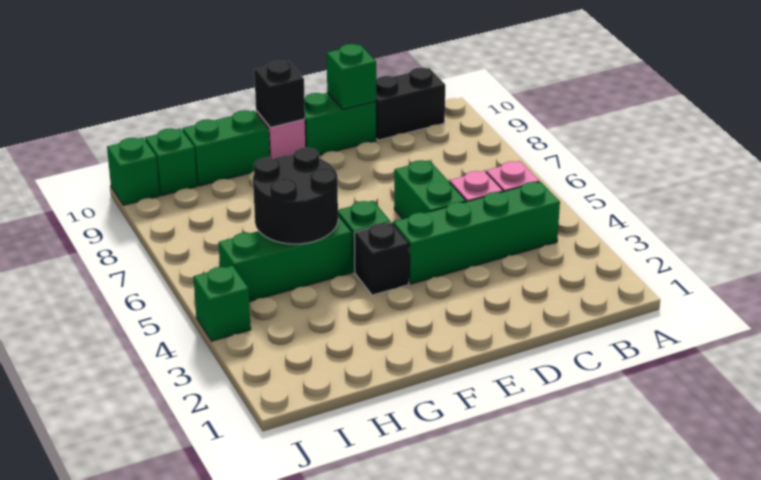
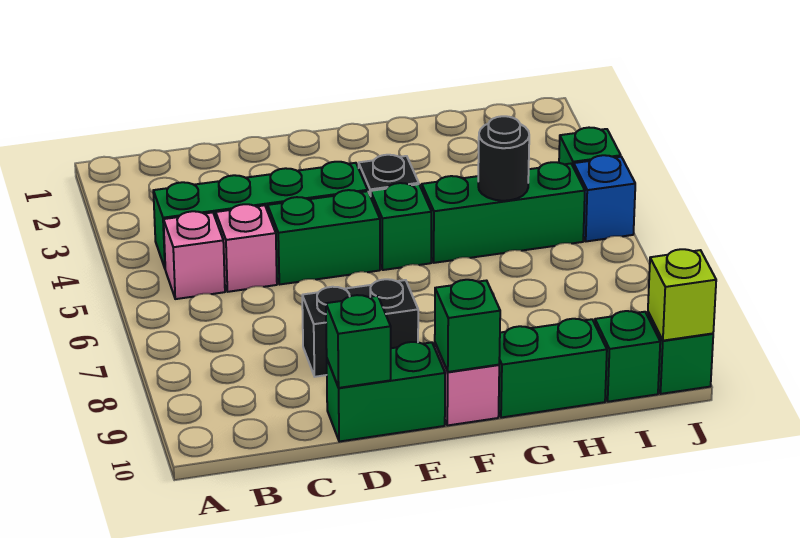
black brick B10:C10 level 1 -> black brick D8:E8 level 1
green brick D5:D6 level 1 -> green brick D5:E5 level 1
black brick F10 level 2 -> green brick F10 level 2
black round brick G5:H6 level 2 -> black round brick H5 level 2
none -> blue brick J5 level 1
none -> lime brick J10 level 2

